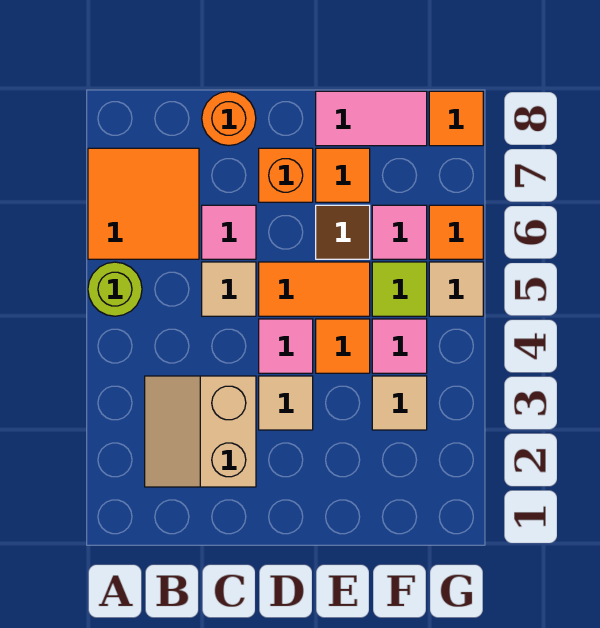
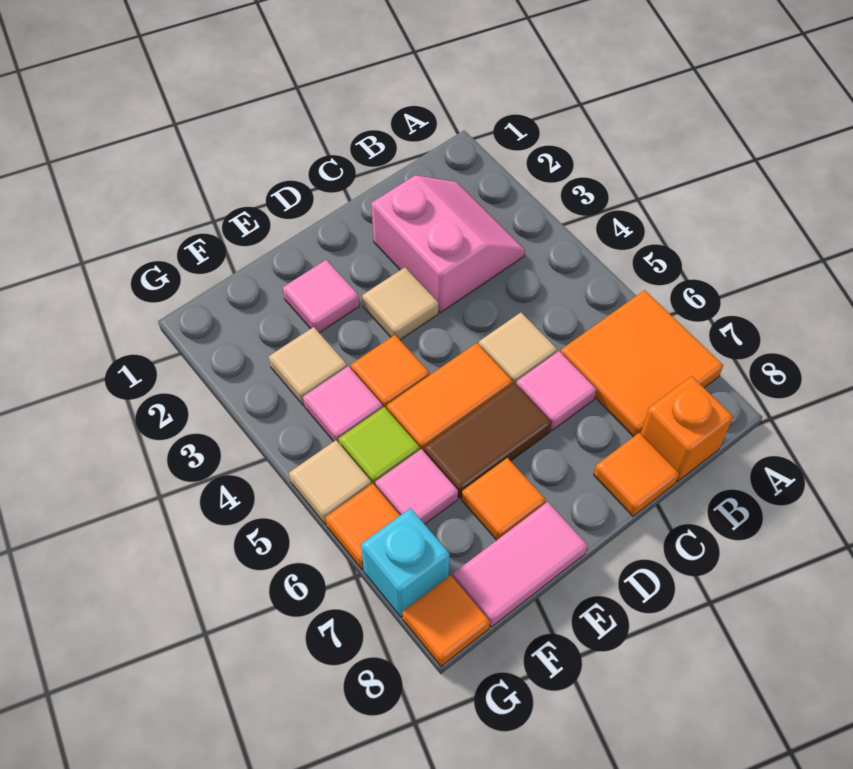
lime round brick A5 level 1 -> none
tan slope B2:C3 level 1 top C -> pink slope B2:C3 level 1 top C
orange round brick C8 level 1 -> orange tile C8 level 1
pink tile D4 level 1 -> pink tile E2 level 1
orange brick D7 level 1 -> orange brick B8 level 1
brown tile E6 level 1 -> brown tile D6:E6 level 1
none -> cyan brick G7 level 1

